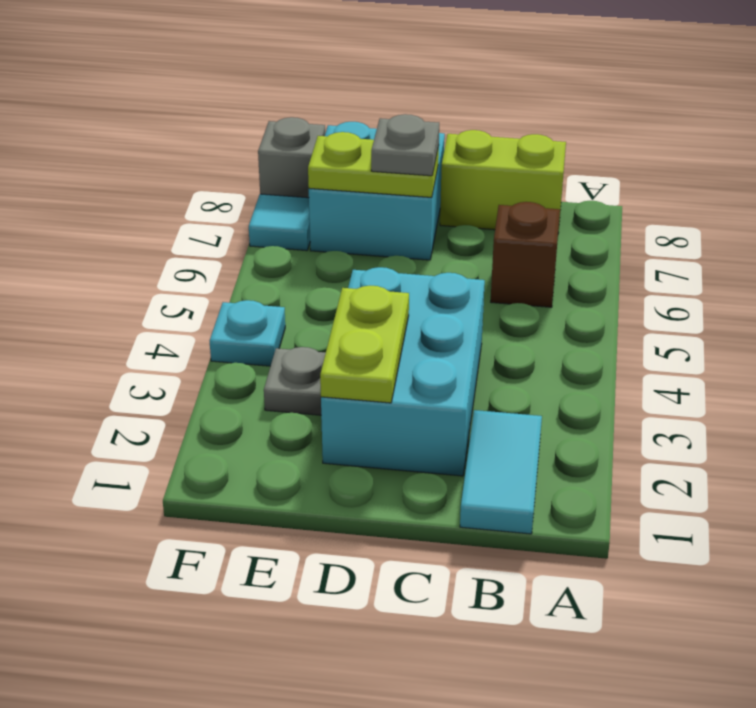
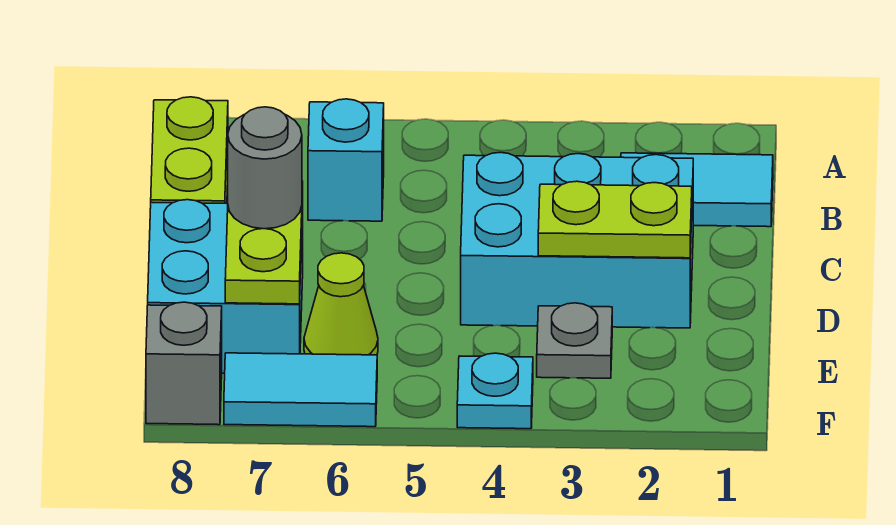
brown brick B6 level 1 -> cyan brick B6 level 1
grey plate D7 level 3 -> grey round brick D7 level 3
none -> lime cone E6 level 1
cyan tile F7 level 1 -> cyan tile F6:F7 level 1

